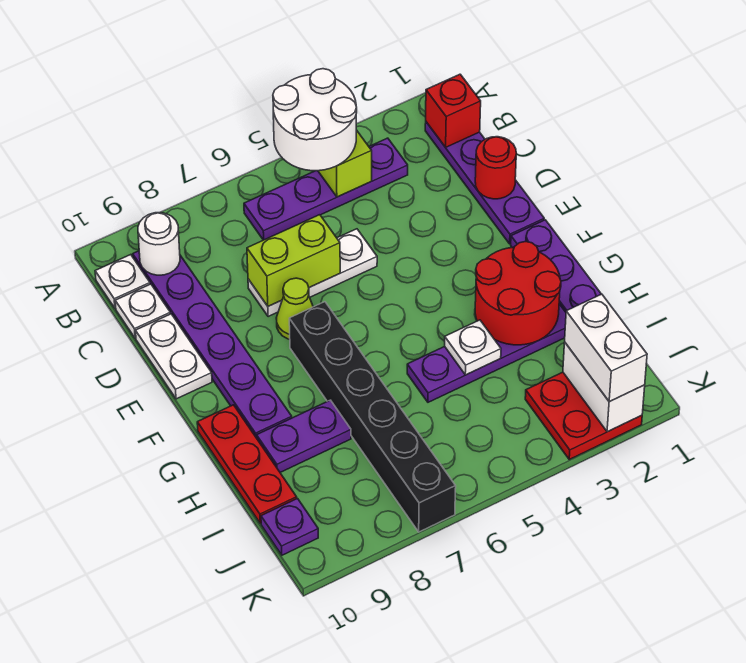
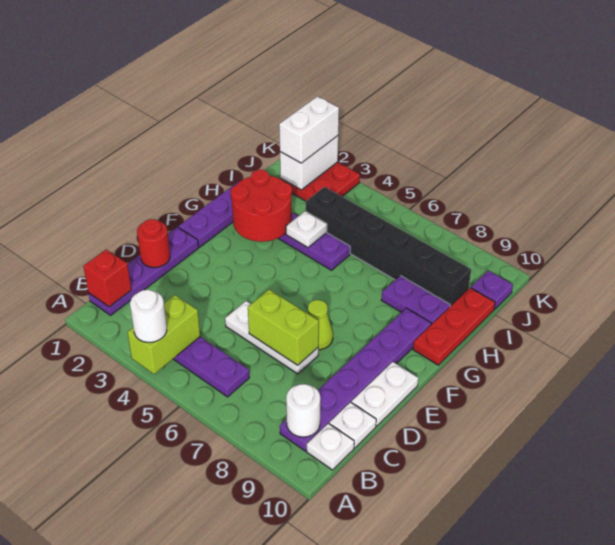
white round brick A4:B5 level 3 -> white round brick A4 level 3
black brick F7:K7 level 1 -> black brick I4:I9 level 1

